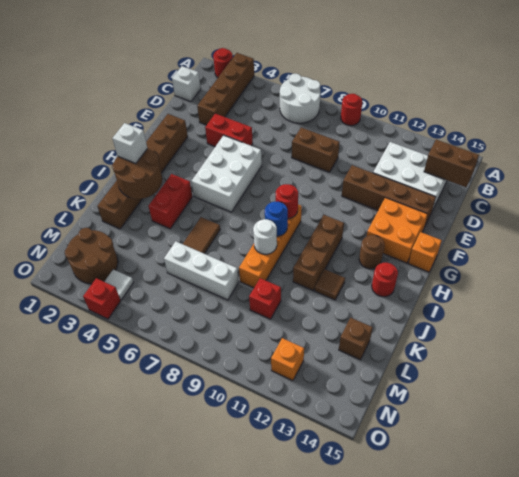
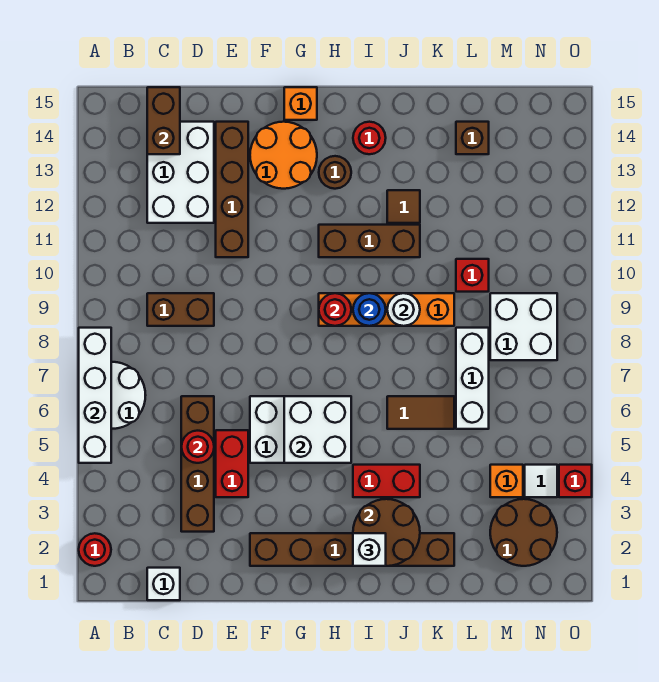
brown brick A3:D3 level 1 -> brown brick D3:D6 level 1
none -> white brick A5:A8 level 2
red round brick A9 level 1 -> red round brick D5 level 2
brown brick D8:D9 level 1 -> brown brick C9:D9 level 1
orange brick F13:G14 level 1 -> orange round brick F13:G14 level 1
none -> white brick G5:H6 level 2
none -> white brick M8:N9 level 1
orange brick N12 level 1 -> orange brick M4 level 1

